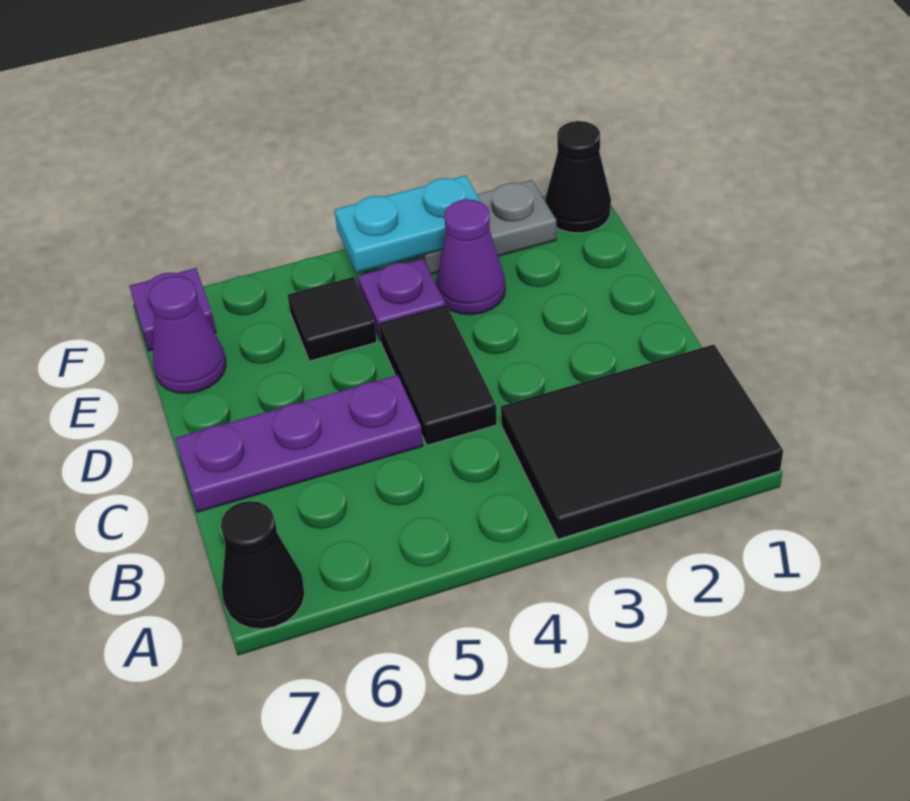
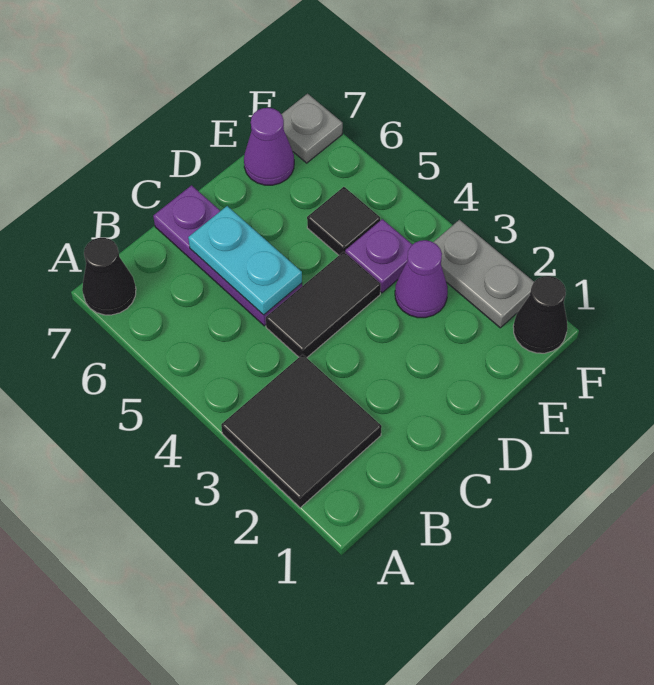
black tile A1:B3 level 1 -> black tile A2:B3 level 1
cyan plate F3:F4 level 2 -> cyan plate C5:C6 level 2
purple plate F7 level 1 -> grey plate F7 level 1

